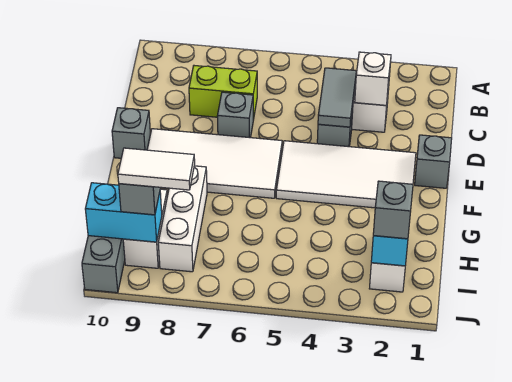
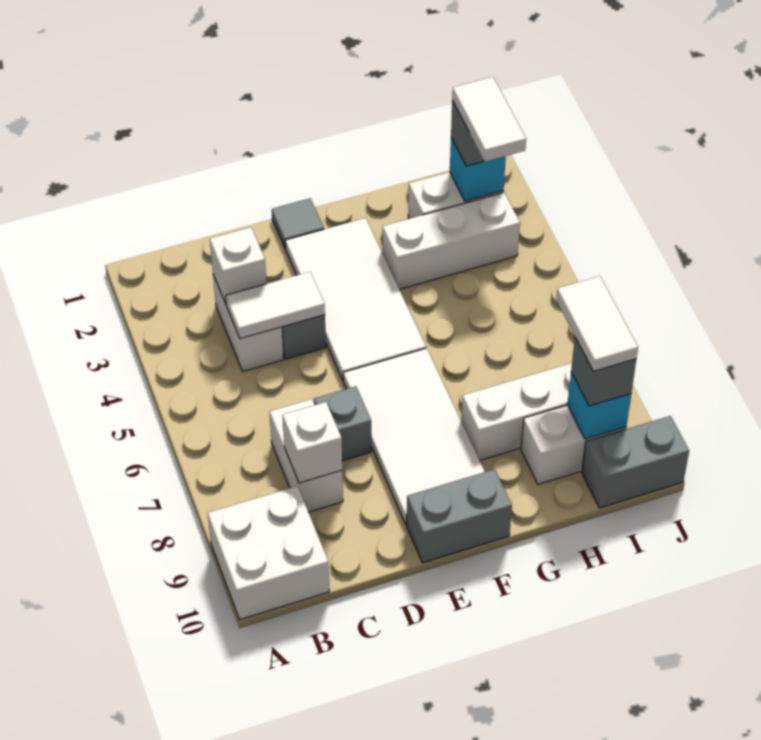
none -> white brick A9:B10 level 1
grey tile C4:D4 level 2 -> white tile C4:D4 level 2
lime brick C7:C8 level 1 -> white brick C7:C8 level 1
none -> white brick C8 level 2
grey brick E1 level 1 -> grey tile E1 level 1
grey brick E10 level 1 -> grey brick E10:F10 level 1
none -> white brick G3:I3 level 1
none -> white tile I2:I3 level 4
cyan brick I9:I10 level 2 -> cyan brick I9 level 2

